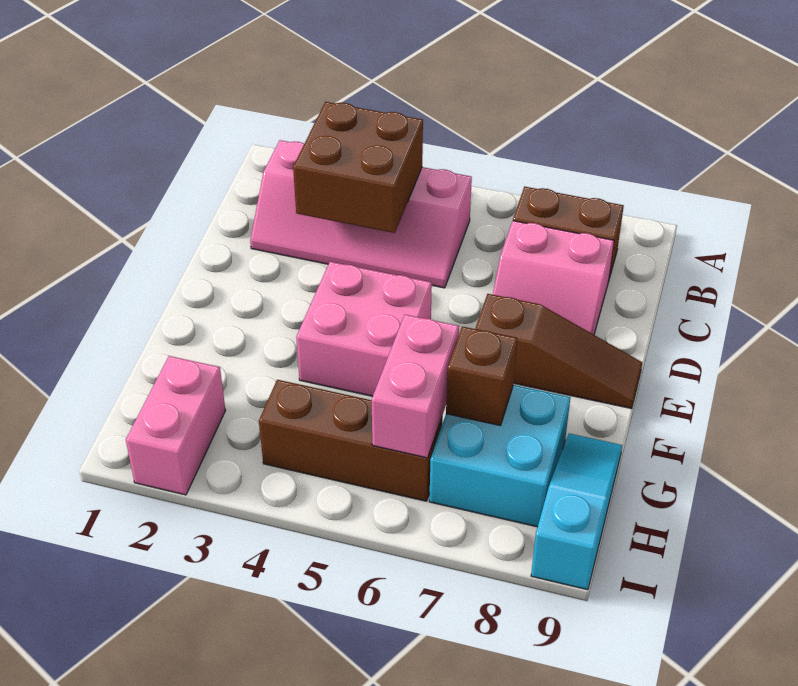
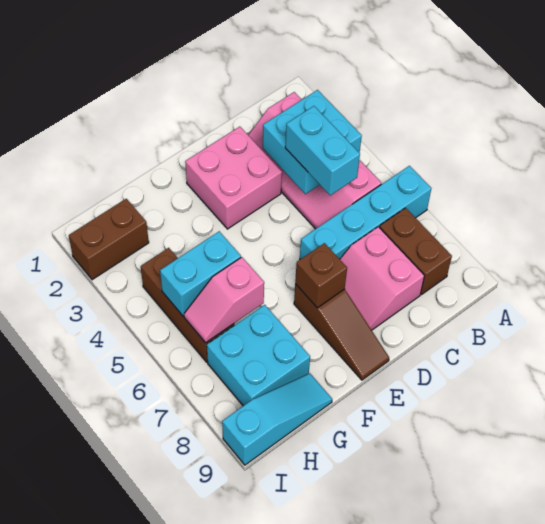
none -> cyan brick A6:D6 level 1
brown brick B3:C4 level 2 -> cyan brick B3:C4 level 2
none -> cyan brick C4:C5 level 3
pink brick E4:F5 level 1 -> pink brick D2:E3 level 1
none -> cyan brick G5:H5 level 2
pink brick G6:H6 level 2 -> pink slope G6:H6 level 2 top G
brown brick G7 level 2 -> brown brick E7 level 2
pink brick H2:I2 level 1 -> brown brick H2:I2 level 1

